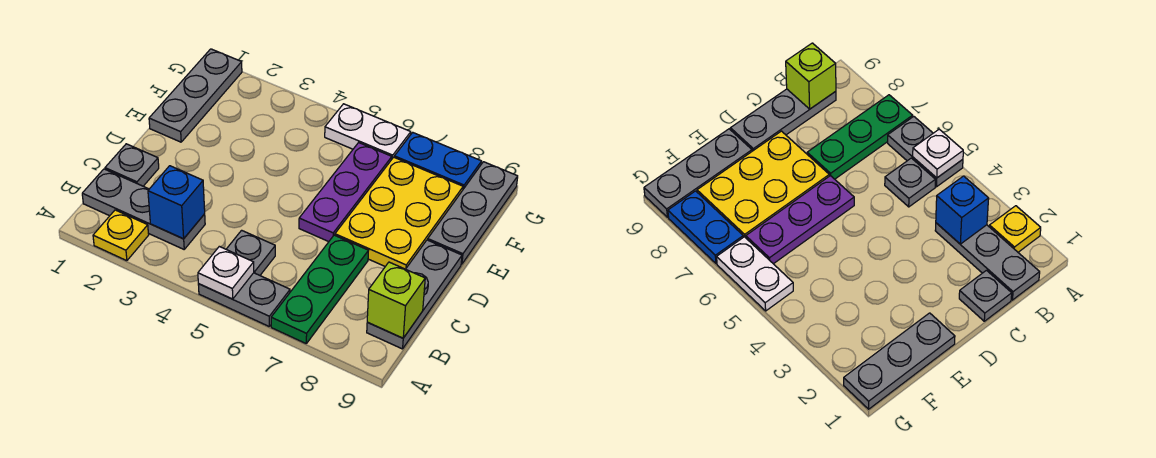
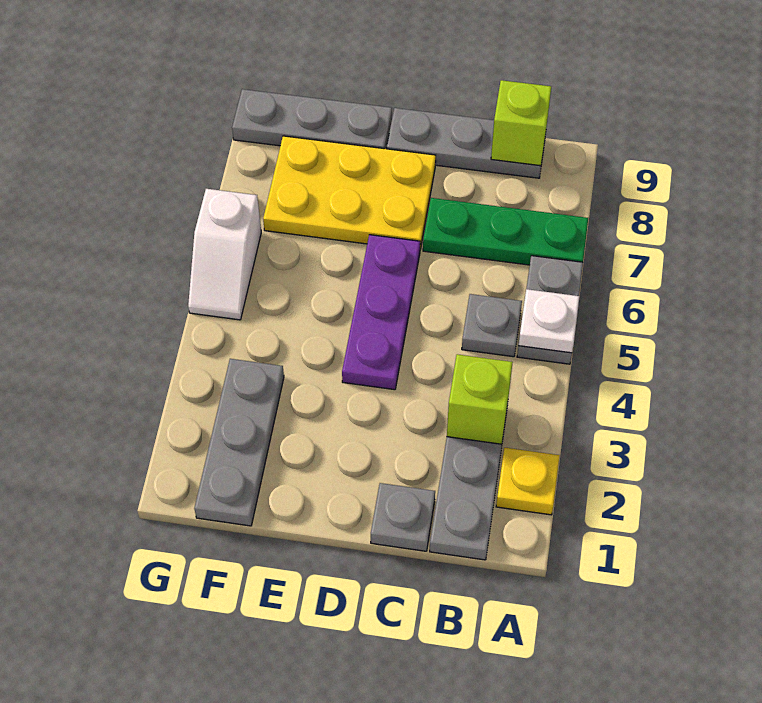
blue brick B3 level 2 -> lime brick B3 level 2
purple plate D6:F6 level 1 -> purple plate D4:D6 level 1
grey plate E1:G1 level 1 -> grey plate F1:F3 level 1
white plate G5:G6 level 1 -> white slope G5:G6 level 1 top 6
blue plate G7:G8 level 1 -> none

